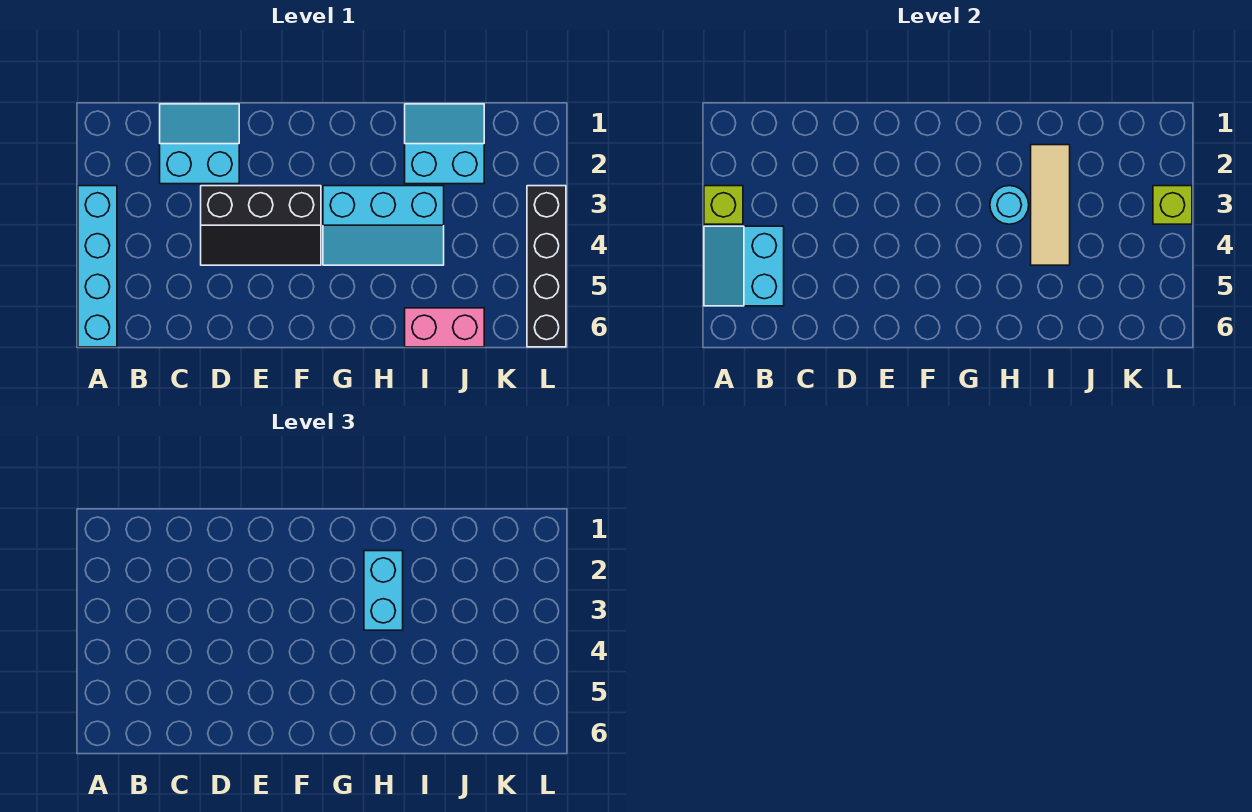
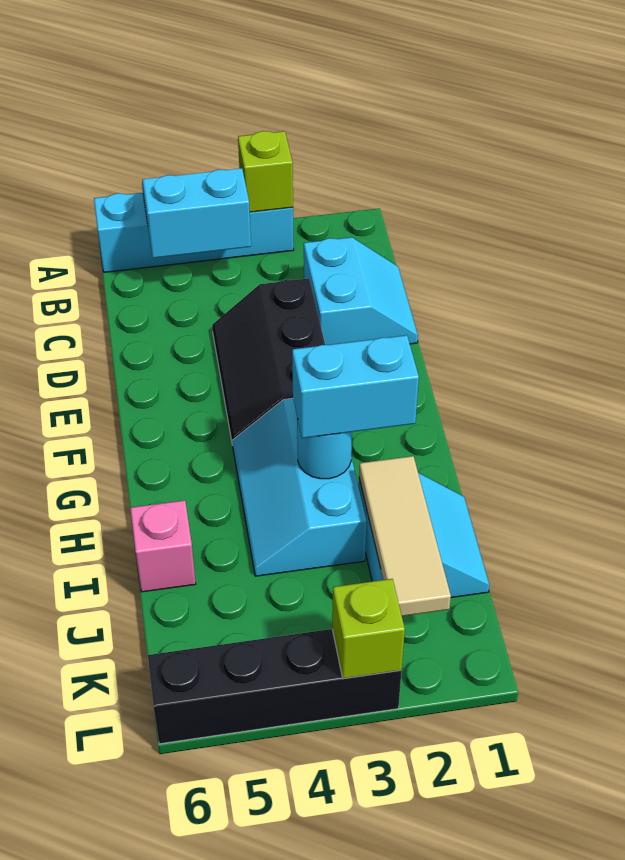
tan tile I2:I4 level 2 -> tan tile I2:K2 level 2
pink brick I6:J6 level 1 -> pink brick I6 level 1

